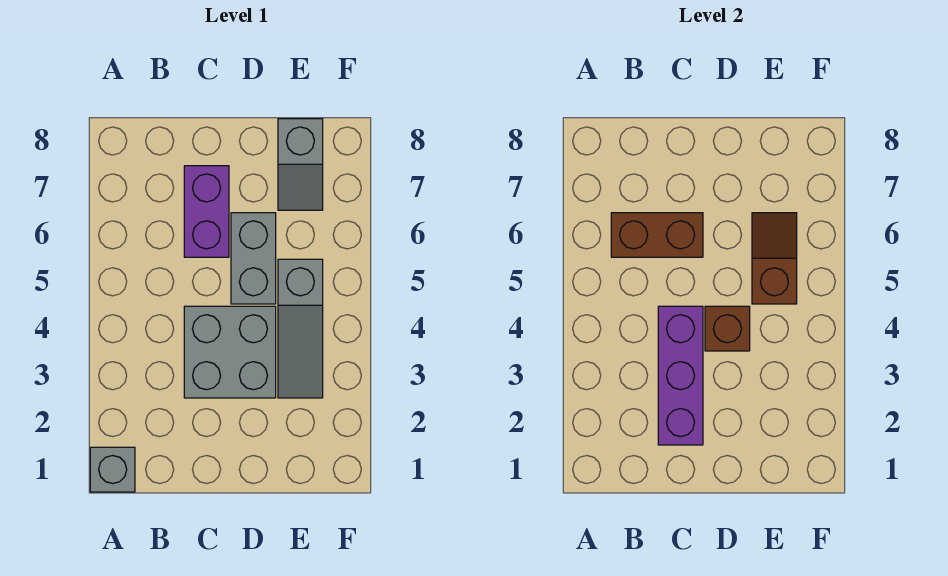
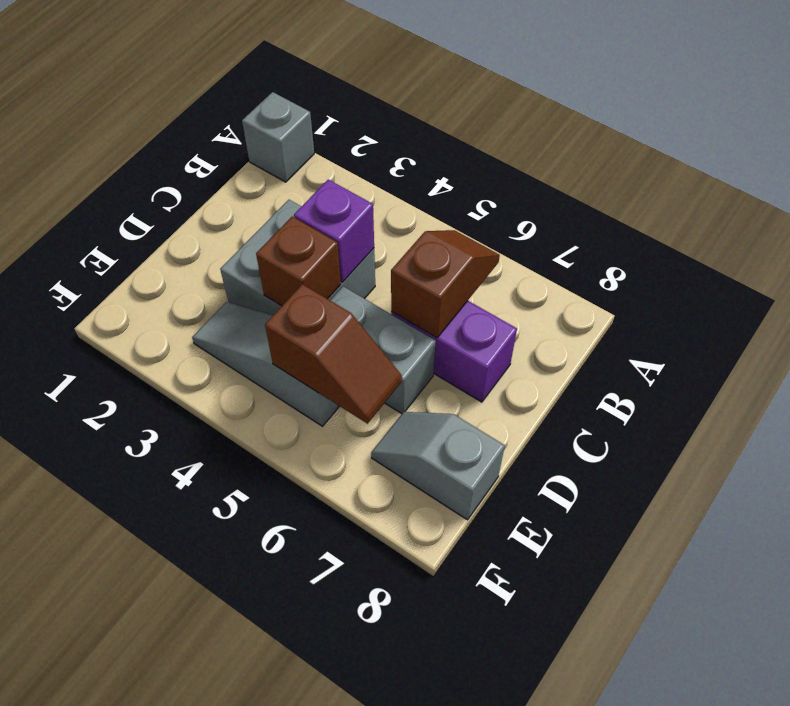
brown brick B6:C6 level 2 -> brown slope B6:C6 level 2 top C
purple brick C2:C4 level 2 -> purple brick C4 level 2

